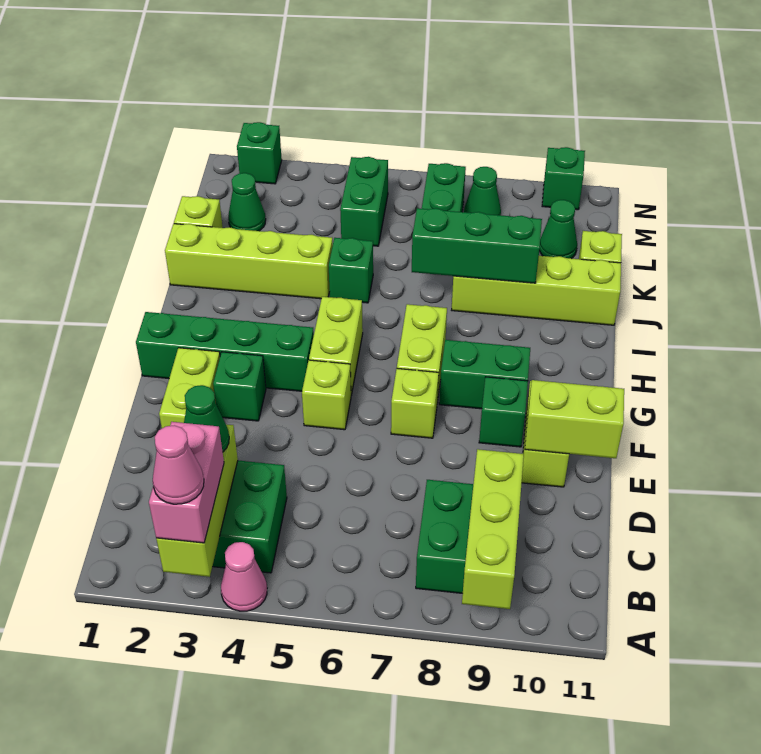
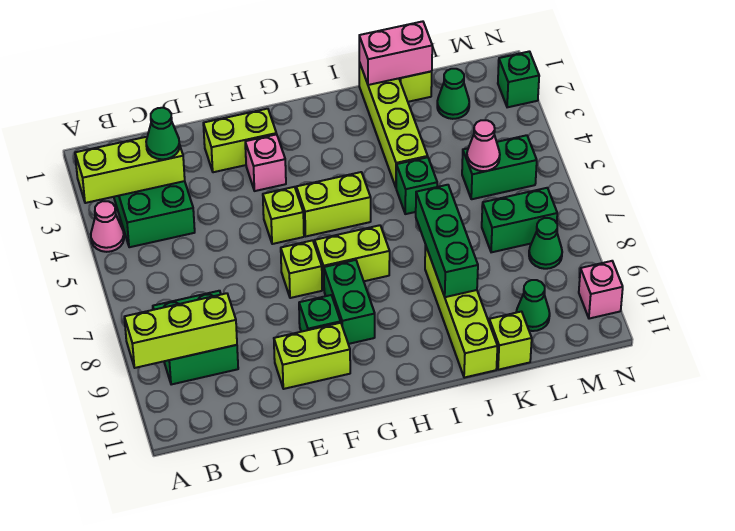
pink brick A3:B3 level 3 -> pink brick J1:K1 level 2
pink cone A3 level 4 -> pink cone L5 level 2
lime brick E10:E11 level 2 -> none
green brick F3 level 1 -> pink brick F3 level 1
green brick G1:G4 level 1 -> none
green brick N10 level 1 -> pink brick N10 level 1

